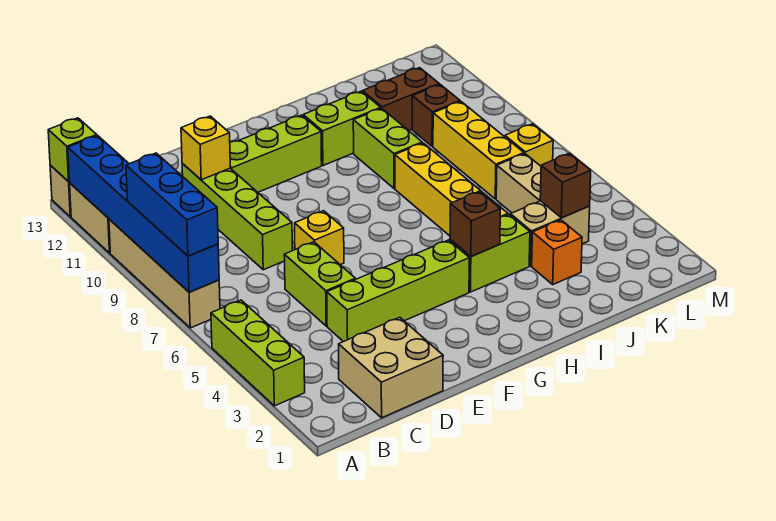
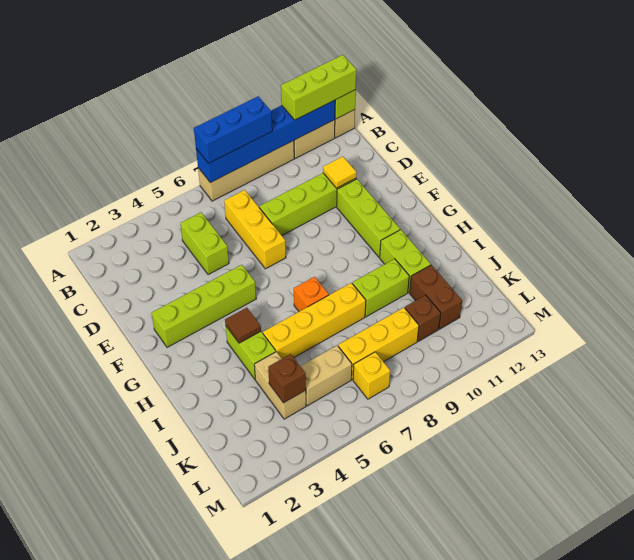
lime brick A3:A5 level 1 -> lime brick A11:A13 level 3
tan brick C1:D2 level 1 -> none
lime brick D4:G4 level 1 -> lime brick F2:F5 level 1
lime brick D5:D6 level 1 -> lime brick C5:D5 level 1
yellow brick D11 level 2 -> yellow tile D11 level 2
yellow brick E7 level 1 -> yellow brick C7:E7 level 1
brown brick H4 level 2 -> brown tile H4 level 2
orange brick J3 level 1 -> orange brick H7 level 1

